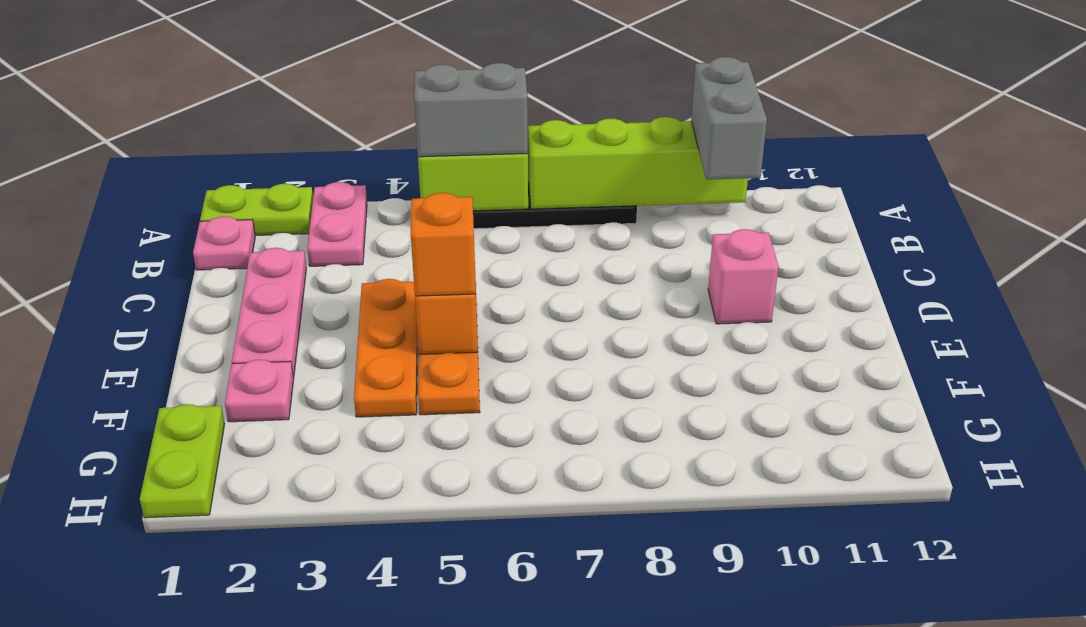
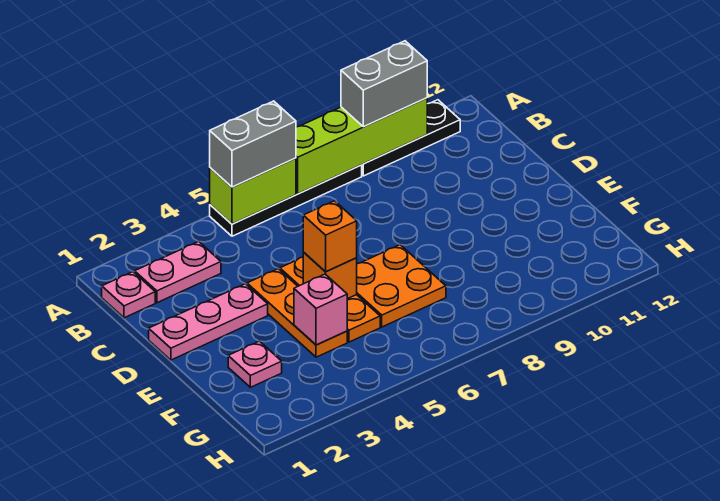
lime plate A1:A2 level 1 -> none
pink plate A3:B3 level 1 -> pink plate B2:B3 level 1
none -> black plate A9:A11 level 1
grey brick A10:B10 level 3 -> grey brick A9:A10 level 3
pink plate C2:E2 level 1 -> pink plate D1:D3 level 1
pink brick D10 level 1 -> pink brick F4 level 2
none -> orange plate E6:F7 level 1
lime plate G1:H1 level 1 -> none

